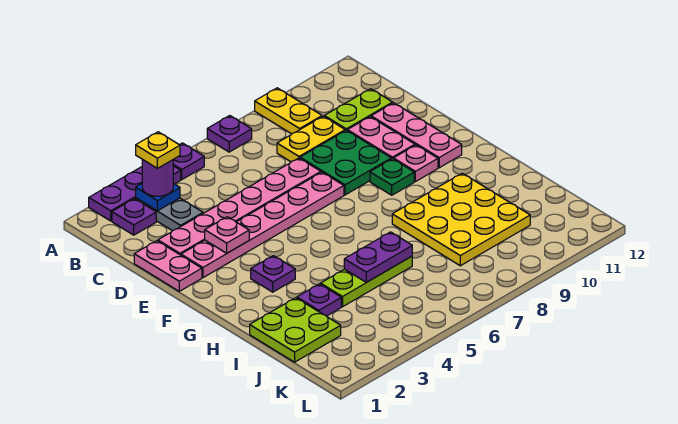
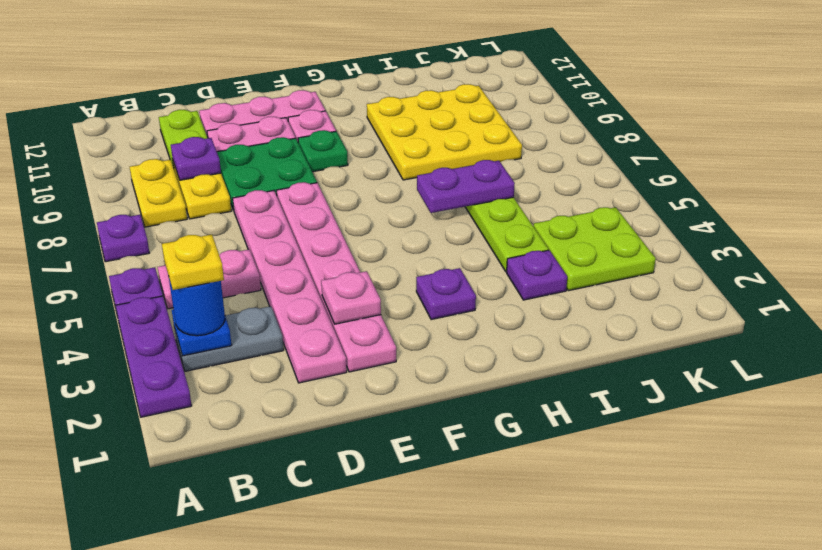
yellow plate A9:B9 level 1 -> yellow plate B8:B9 level 1
purple plate B2 level 1 -> purple plate C9 level 2
purple round brick B3 level 3 -> blue round brick B3 level 3
pink plate D1:E1 level 1 -> pink plate B5:C5 level 1
lime plate I1:J2 level 1 -> lime plate J3:K4 level 1
purple plate I5:I6 level 2 -> purple plate H6:I6 level 2

